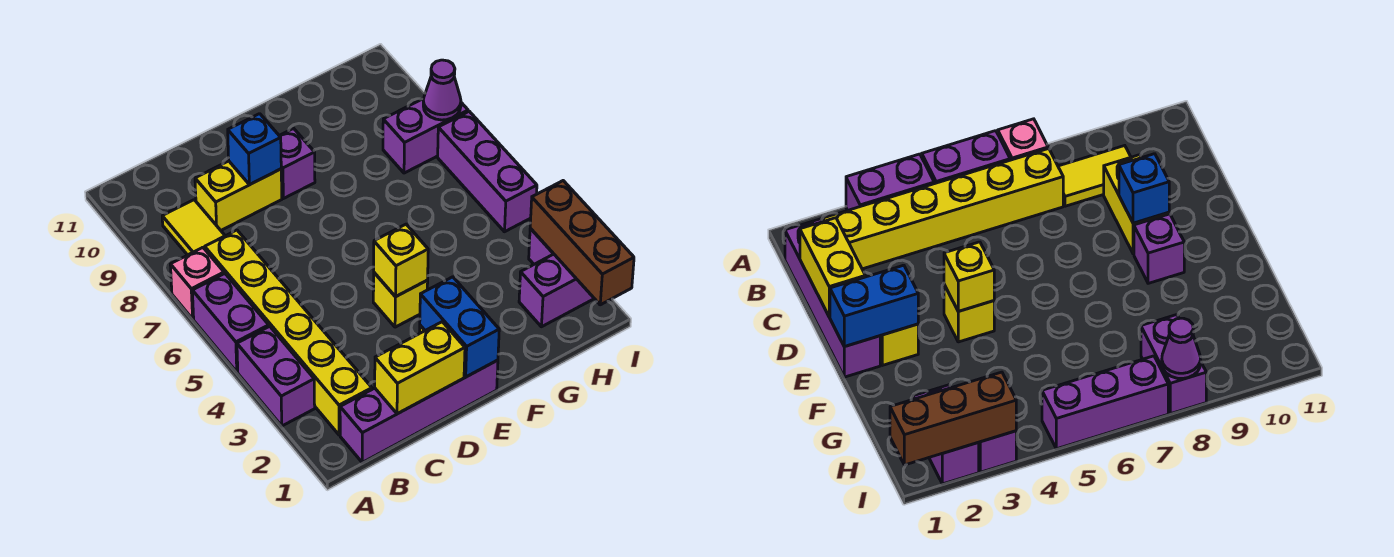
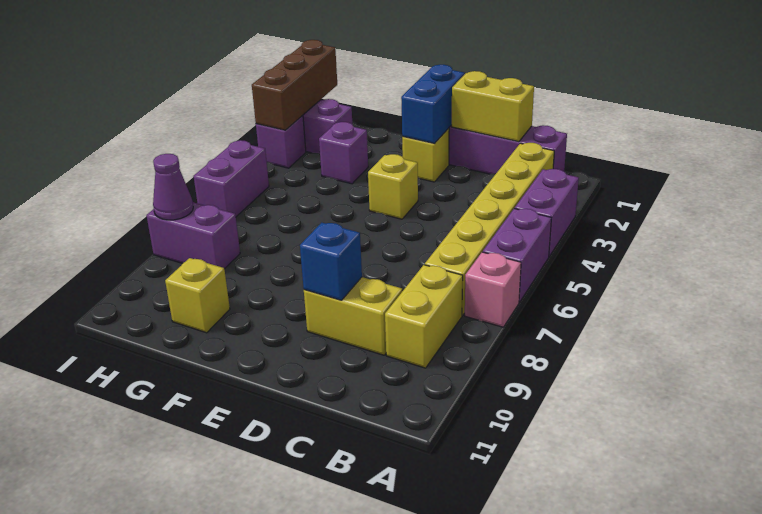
yellow tile B8:B9 level 1 -> yellow brick B8:B9 level 1
yellow brick E4 level 2 -> yellow brick G10 level 1
purple brick E9 level 1 -> purple brick G3 level 1
purple brick I5:I7 level 1 -> purple brick I5:I6 level 1

